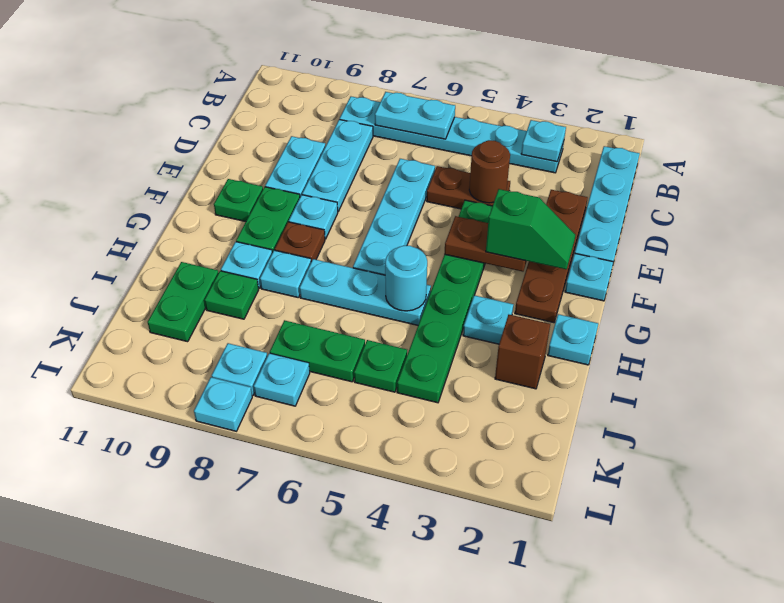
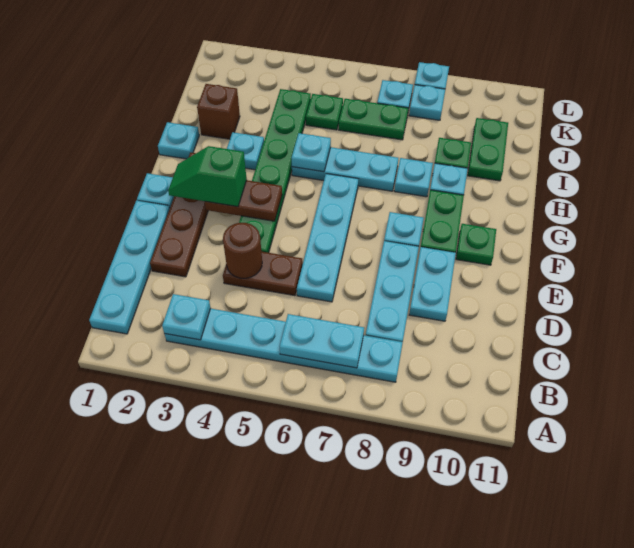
brown plate G8 level 1 -> none
cyan round brick H5 level 2 -> cyan plate H5 level 2

